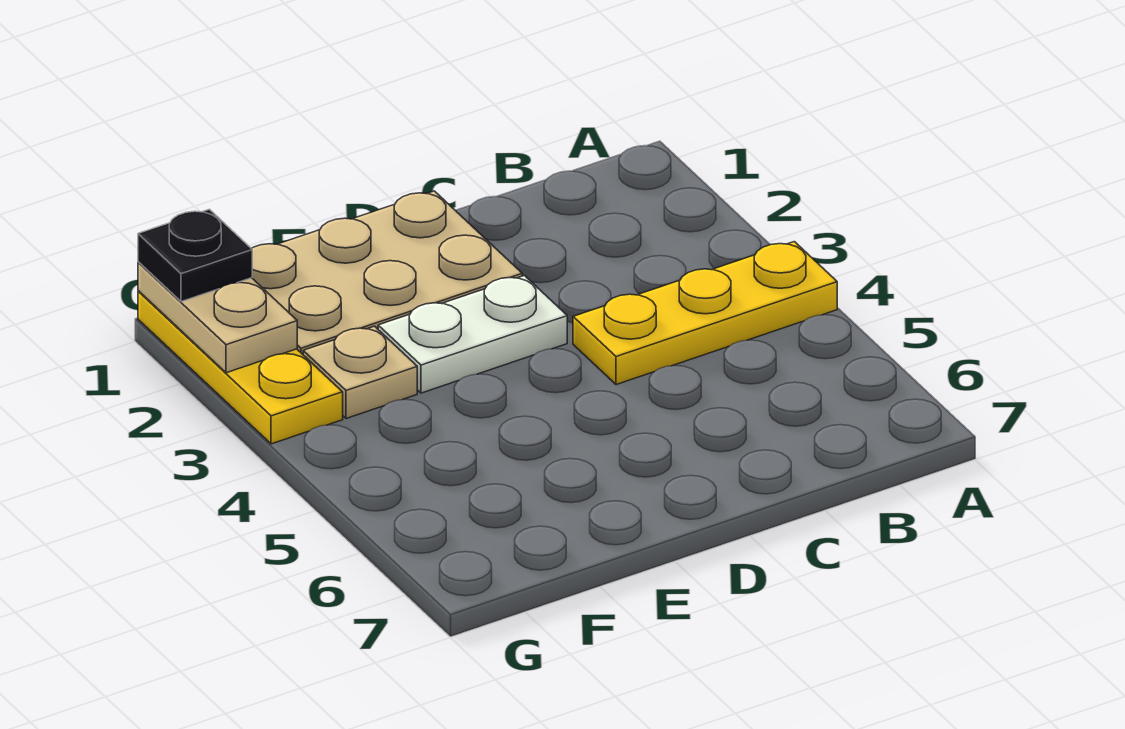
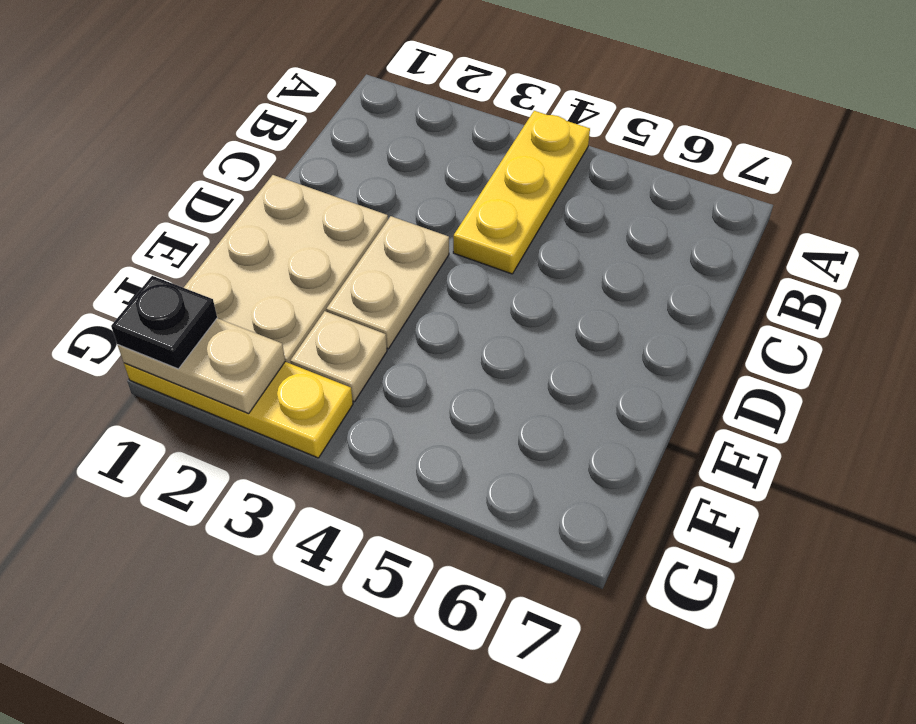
white plate D3:E3 level 1 -> tan plate D3:E3 level 1

